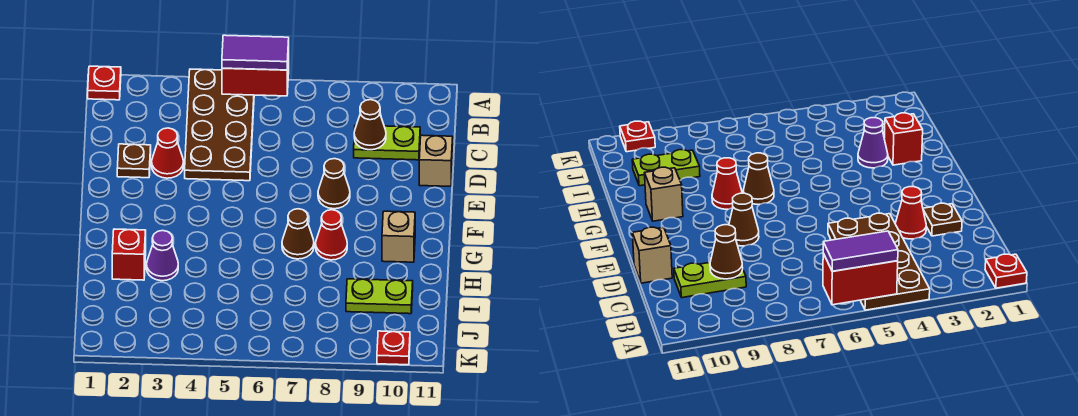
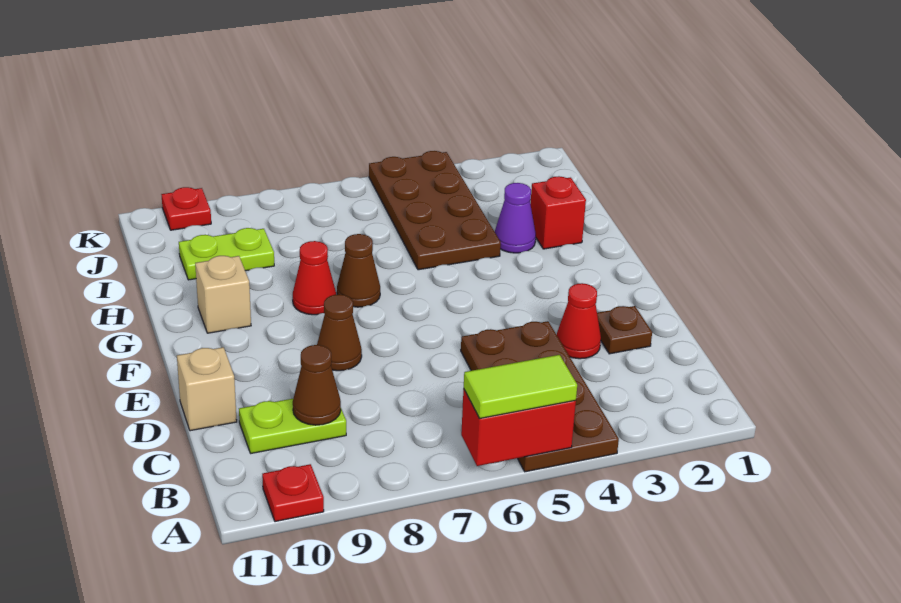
red plate A1 level 1 -> red plate A10 level 1
purple tile A5:A6 level 3 -> lime tile A5:A6 level 3
none -> brown plate H4:K5 level 1

